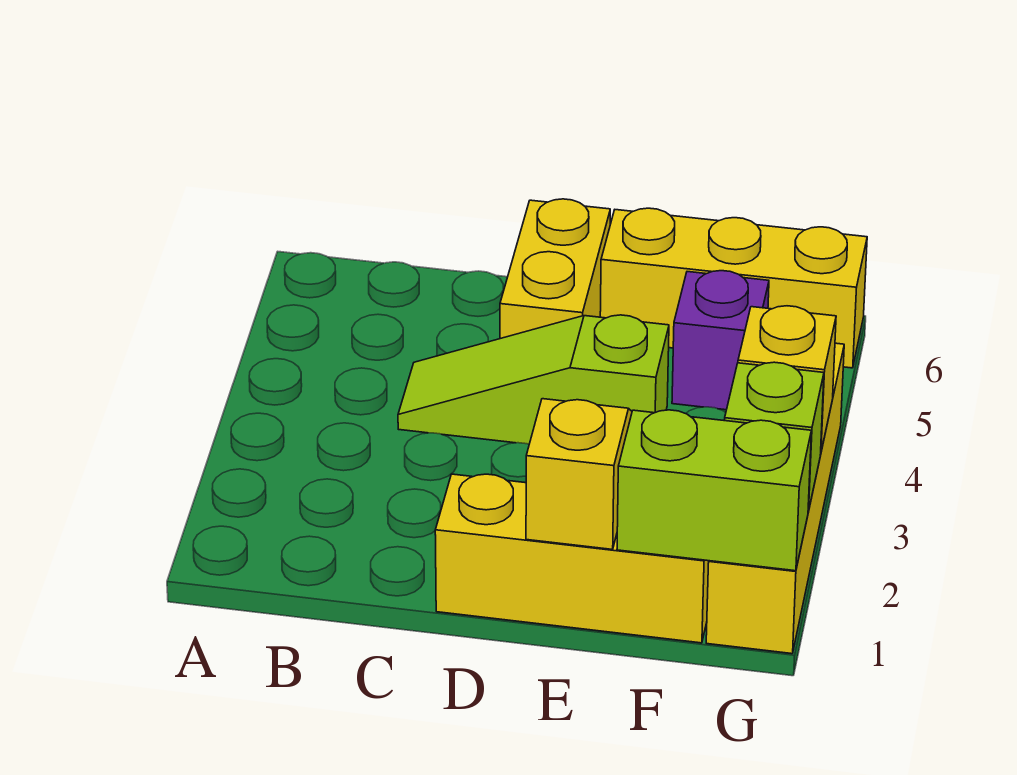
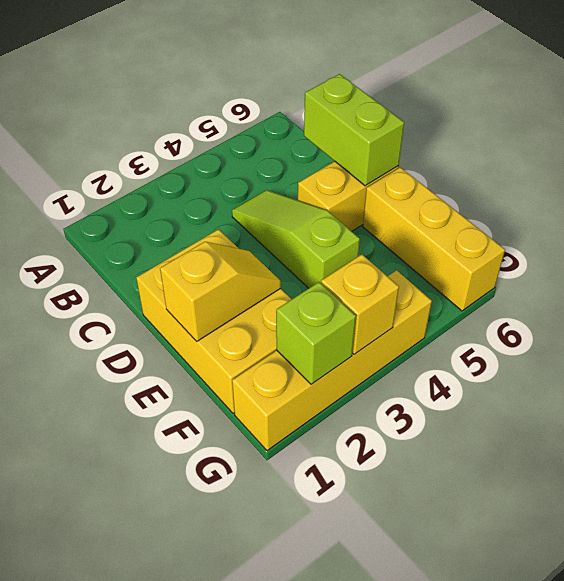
yellow brick D1:F1 level 1 -> yellow brick D1:F2 level 1
lime brick F1:G1 level 2 -> lime brick C6:D6 level 2
purple brick F5 level 1 -> none

